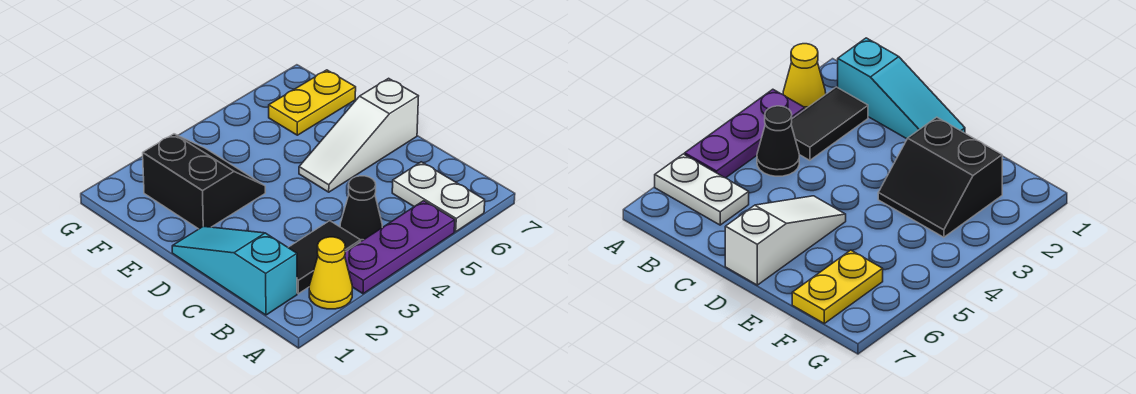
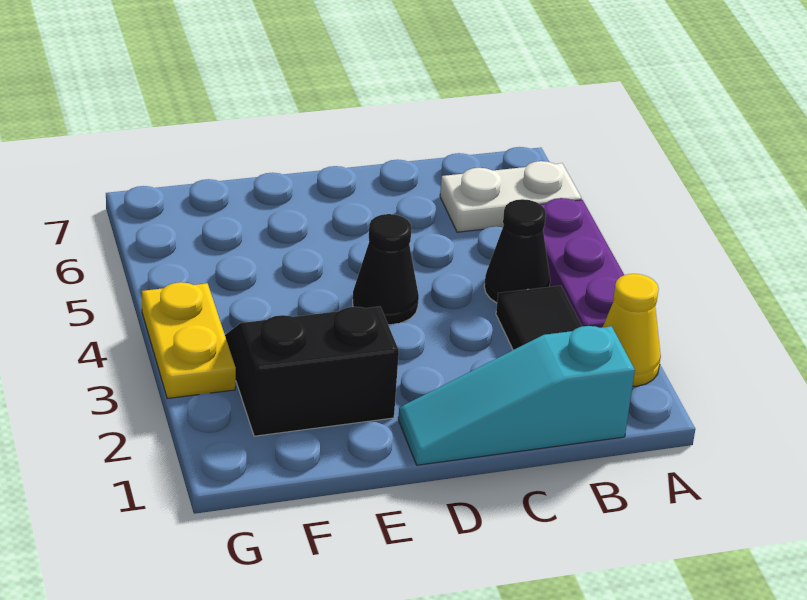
none -> black cone D4 level 1
white slope D5:D7 level 1 top 7 -> none
yellow plate F6:F7 level 1 -> yellow plate G3:G4 level 1

